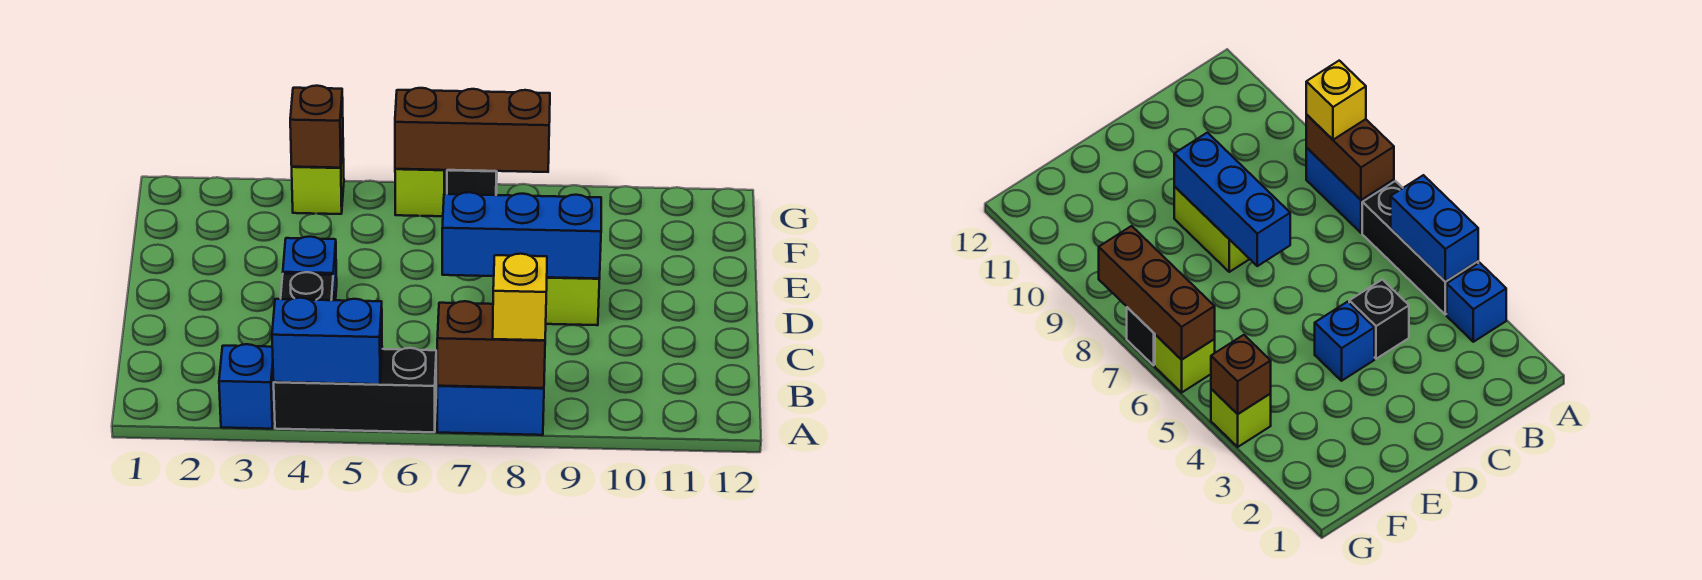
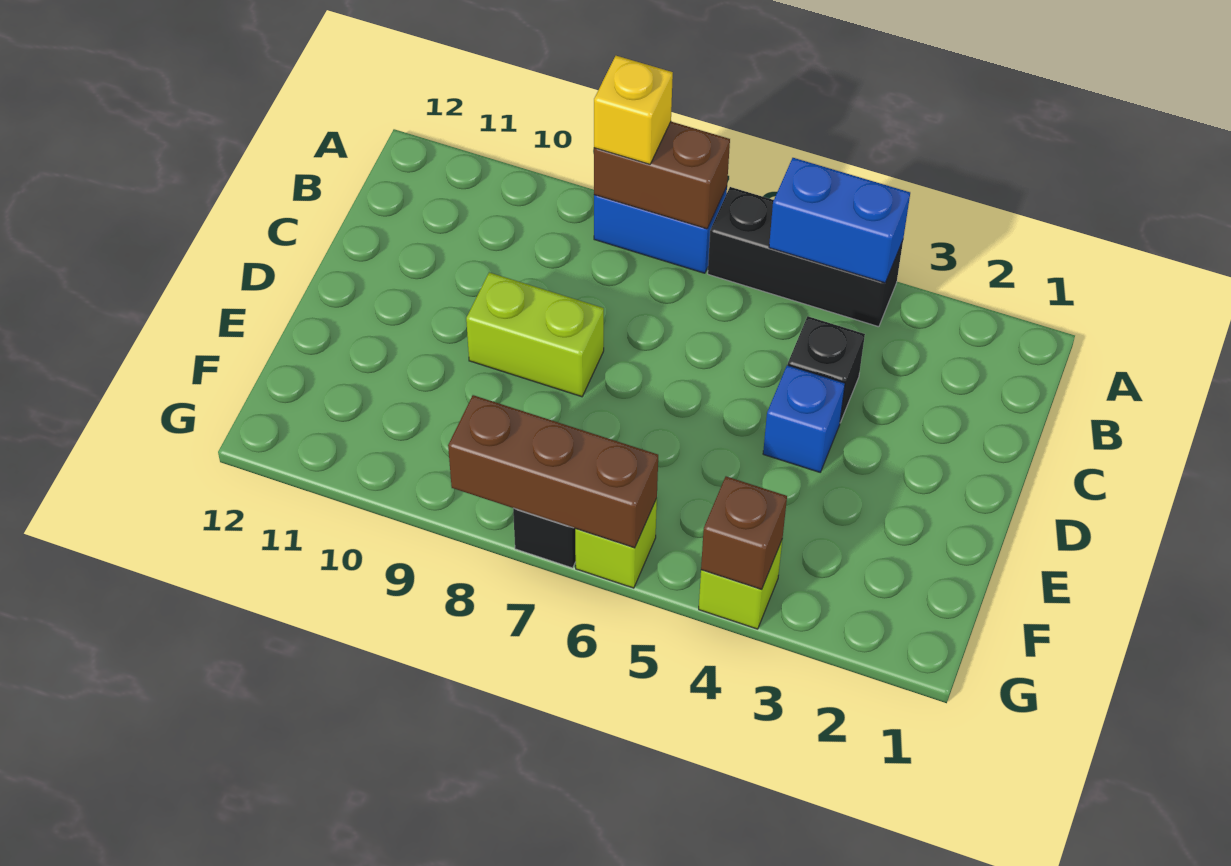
blue brick A3 level 1 -> none
blue brick D7:D9 level 2 -> none

